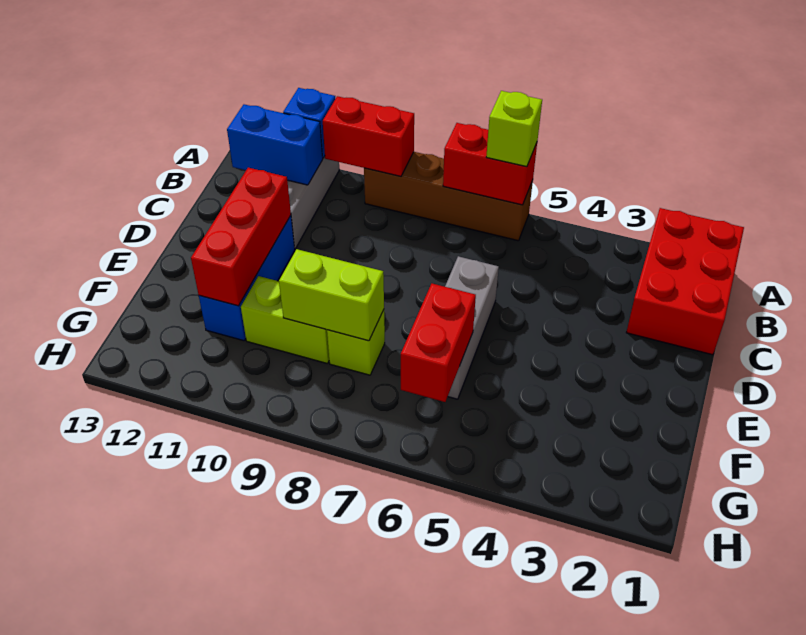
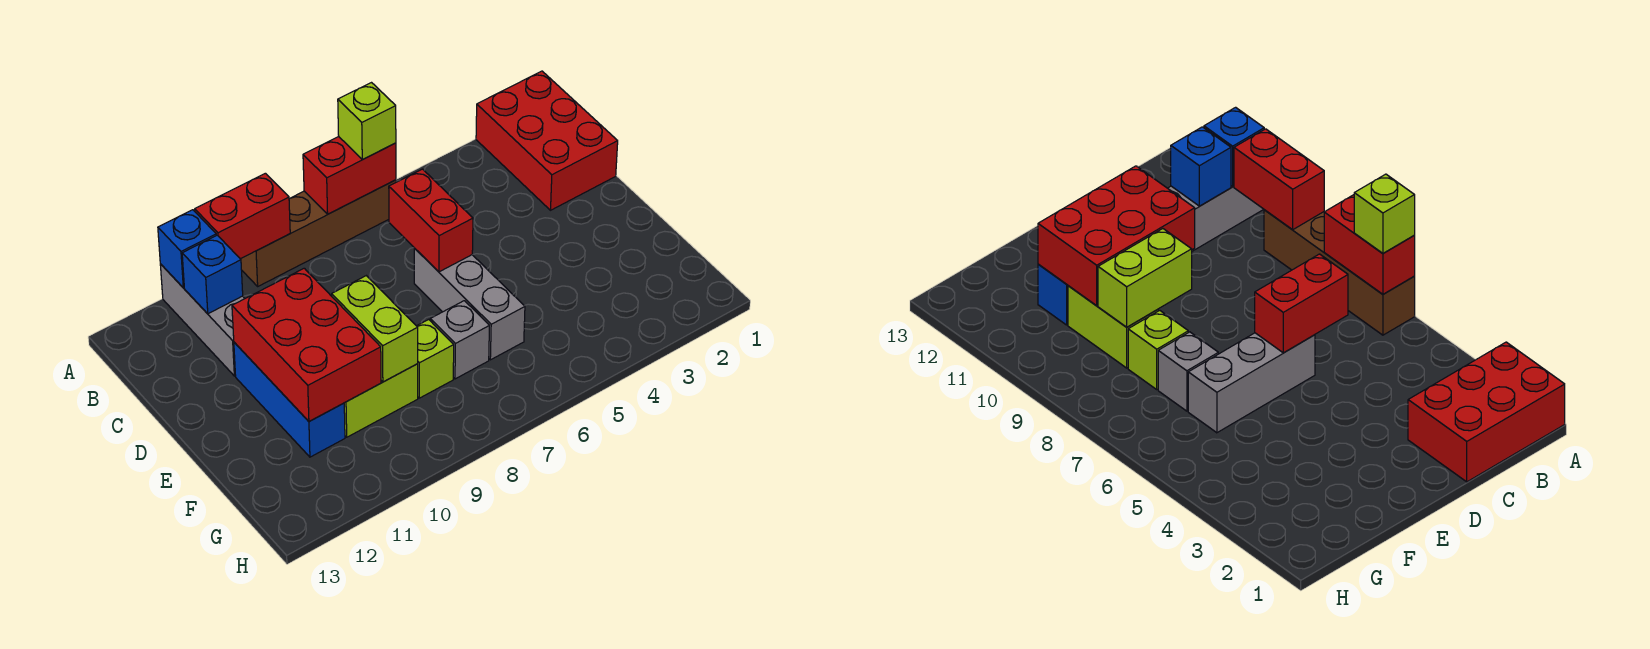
blue brick B11:B12 level 2 -> blue brick B11 level 2
red brick D11:F11 level 2 -> red brick D10:F11 level 2
red brick F6:G6 level 2 -> red brick C6:D6 level 2
none -> grey brick F7 level 1
lime brick F8:F9 level 2 -> lime brick E9:F9 level 2

